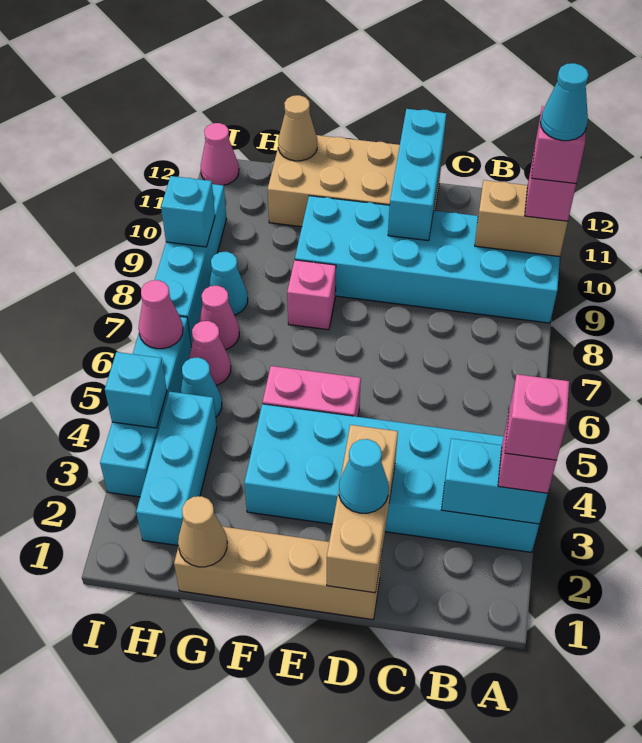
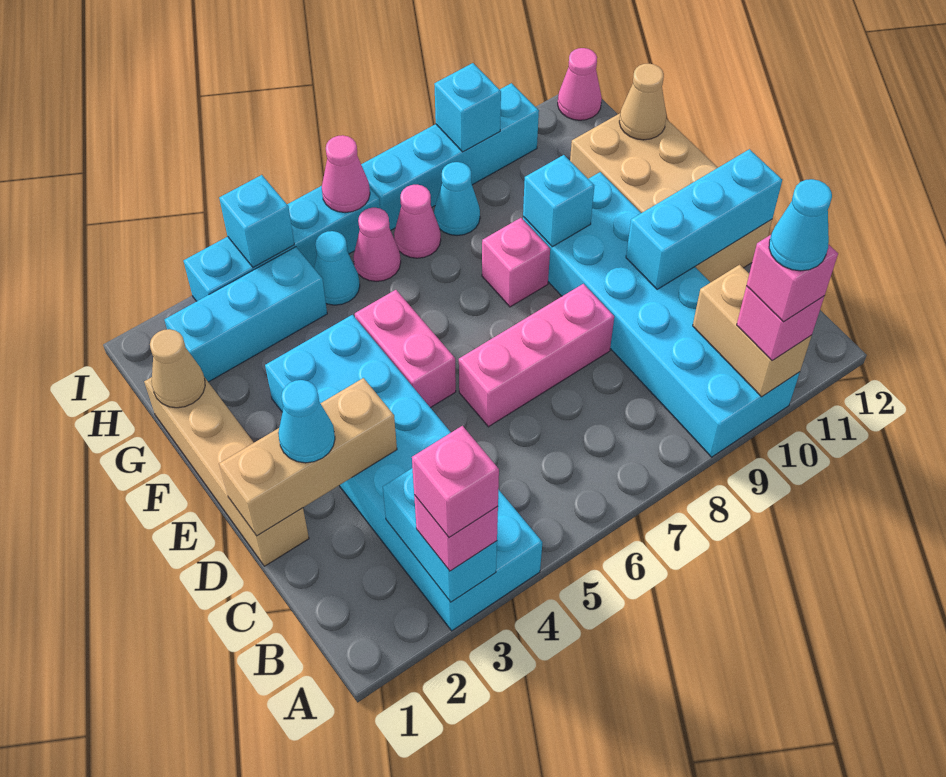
none -> pink brick D6:D8 level 1
none -> cyan brick F9 level 2

